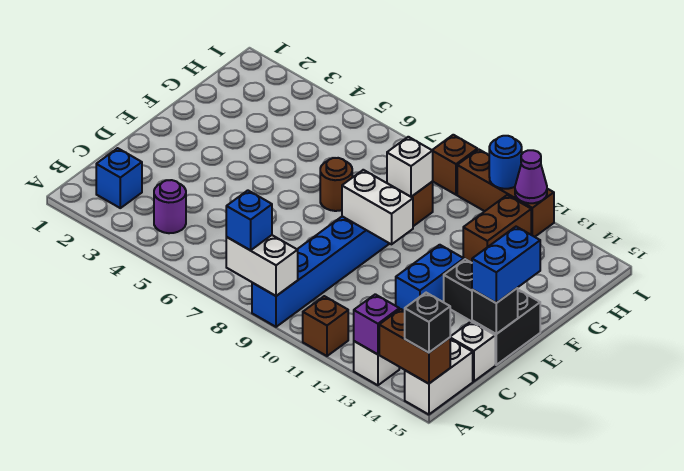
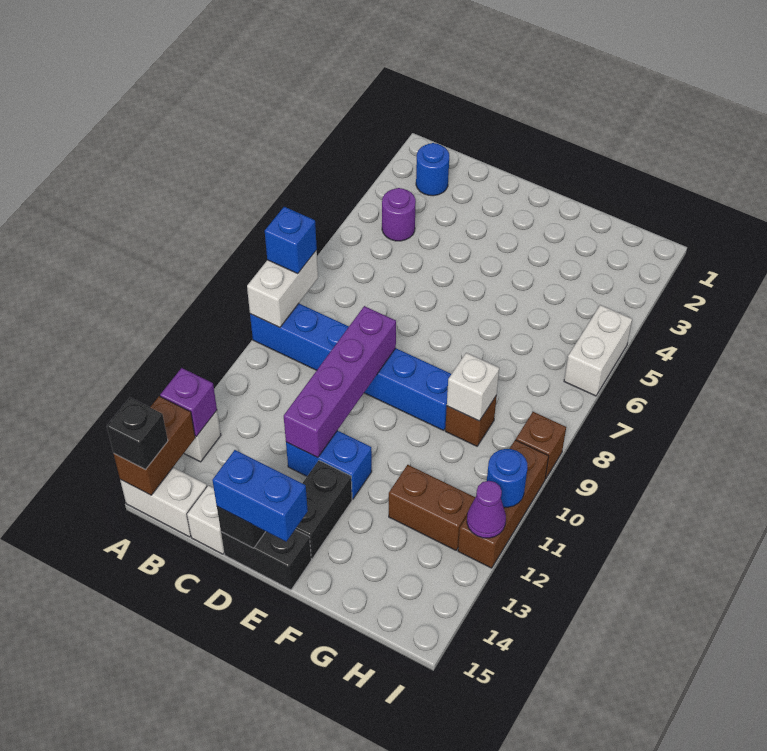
brown brick A11 level 1 -> none
blue brick B2 level 1 -> blue round brick B2 level 1
none -> purple brick D9:D12 level 2
white brick E9:E10 level 2 -> white brick I5:I6 level 1
brown round brick F7 level 1 -> none

